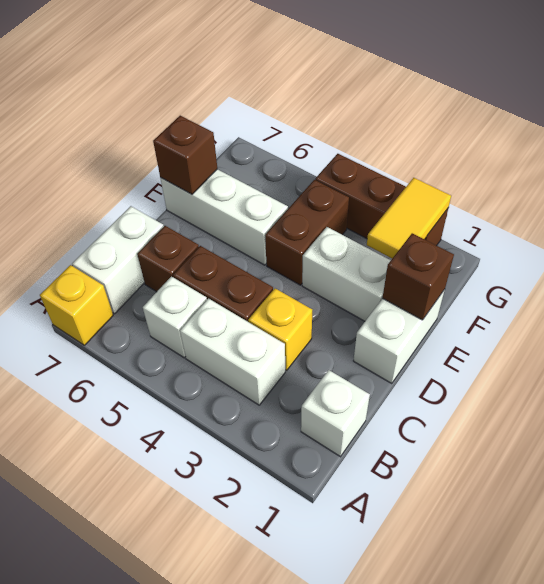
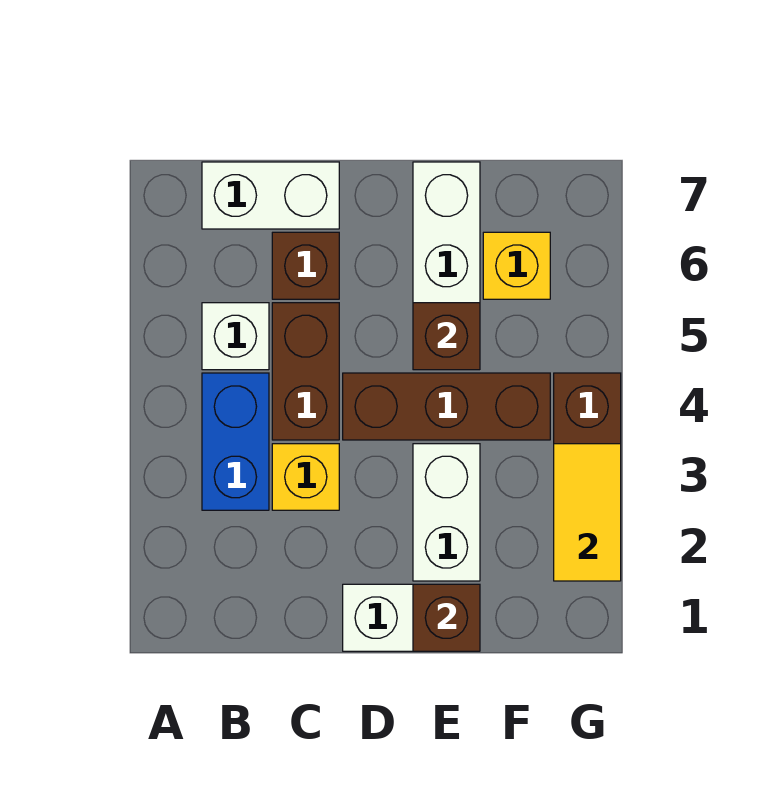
yellow brick A7 level 1 -> yellow brick F6 level 1
white brick B1 level 1 -> none
white brick B3:B4 level 1 -> blue brick B3:B4 level 1
brown brick E4:F4 level 1 -> brown brick D4:F4 level 1
brown brick E7 level 2 -> brown brick E5 level 2
yellow tile F2:G2 level 2 -> yellow tile G2:G3 level 2

